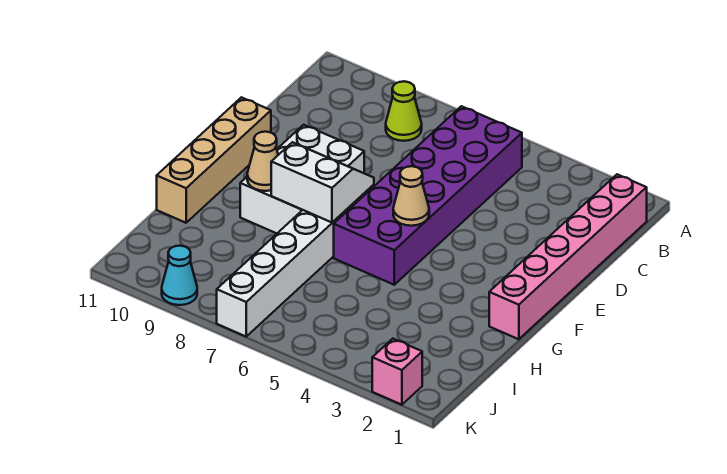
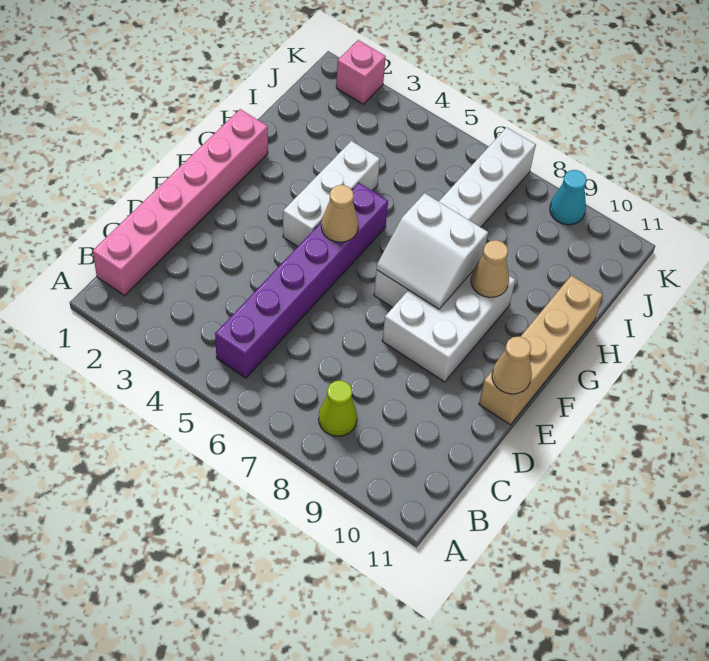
purple brick B5:G6 level 1 -> purple brick B5:G5 level 1
none -> tan cone E11 level 2
none -> white brick F4:H4 level 1

